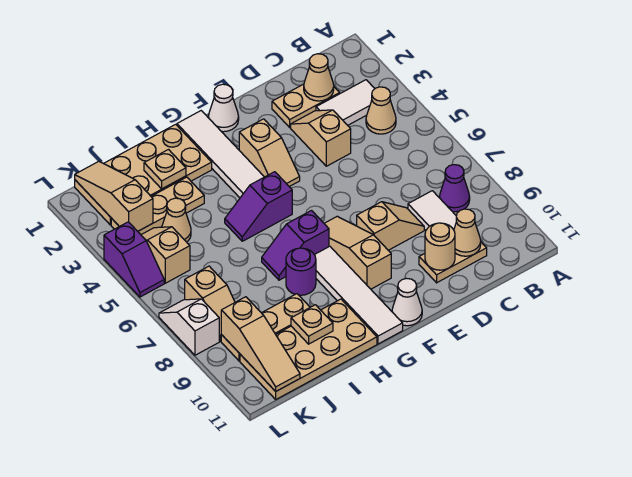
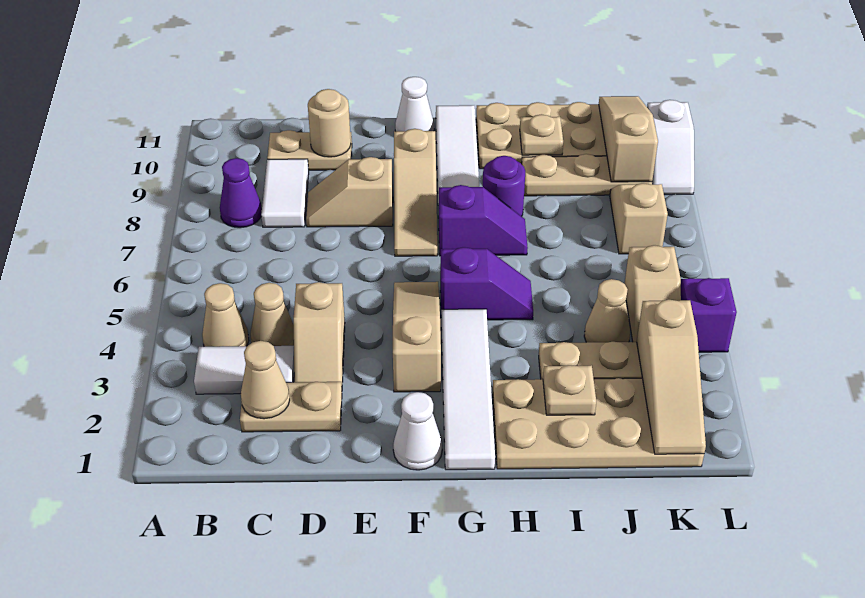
tan cone C10 level 2 -> tan cone C4 level 1
tan slope F3:F4 level 1 top 3 -> tan slope F3:F5 level 1 top 3
white slope L7:L8 level 1 top 8 -> white slope L9:L10 level 1 top 10

